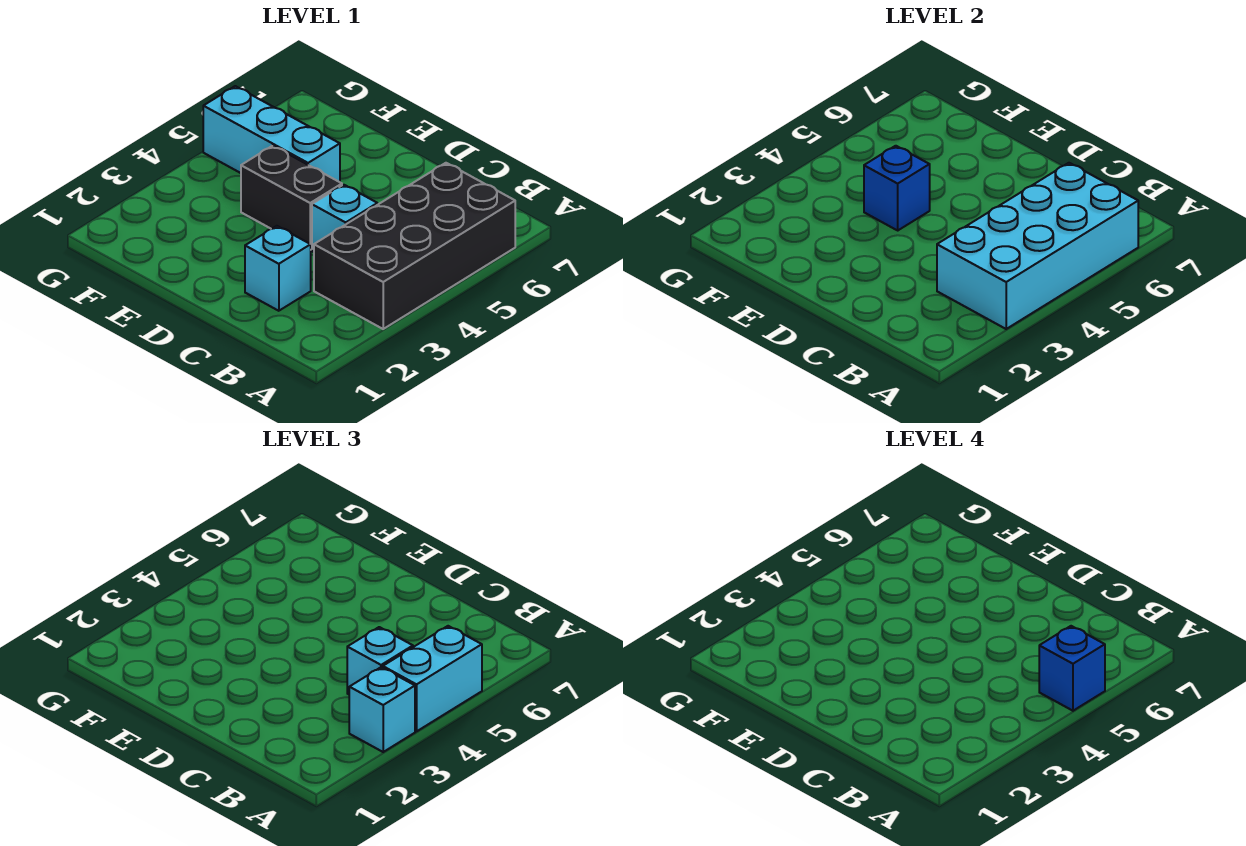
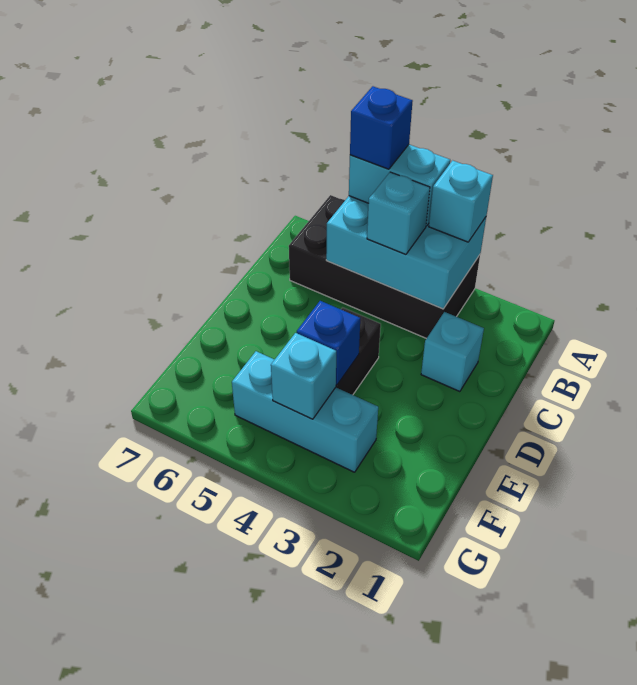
cyan brick A3:B6 level 2 -> cyan brick A3:B5 level 2
cyan brick C4 level 1 -> cyan brick F4 level 2
cyan brick E5:G5 level 1 -> cyan brick F3:F5 level 1

